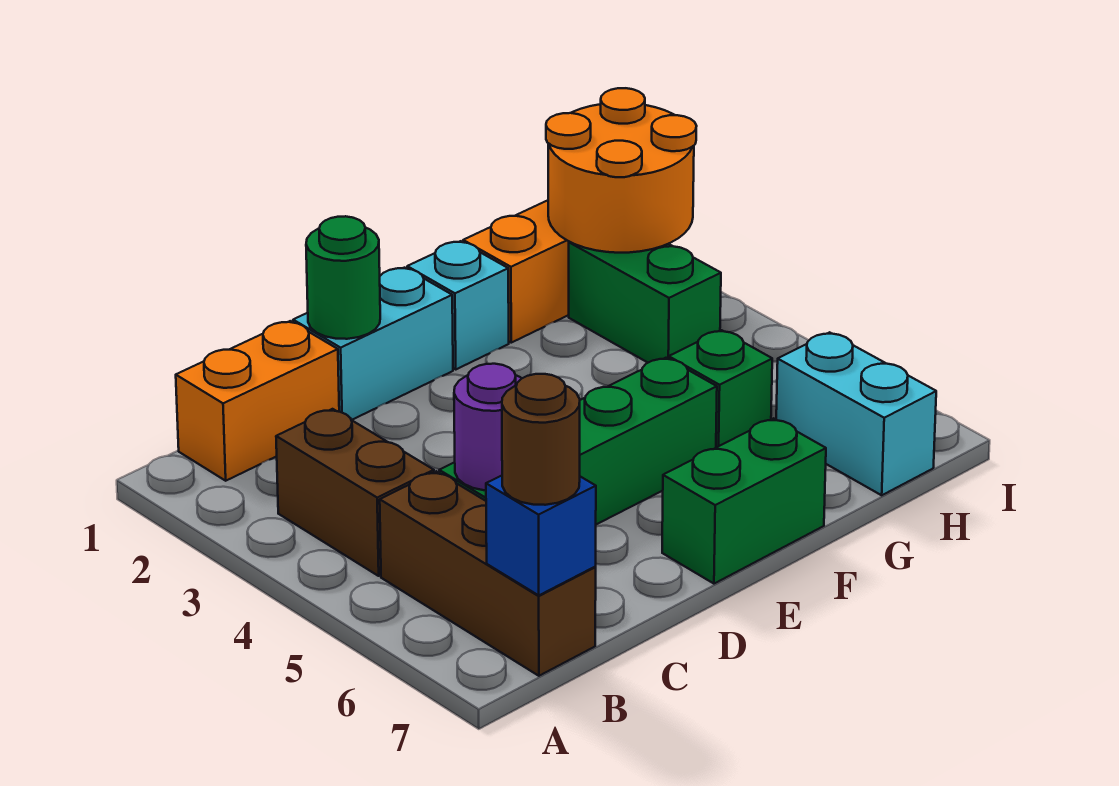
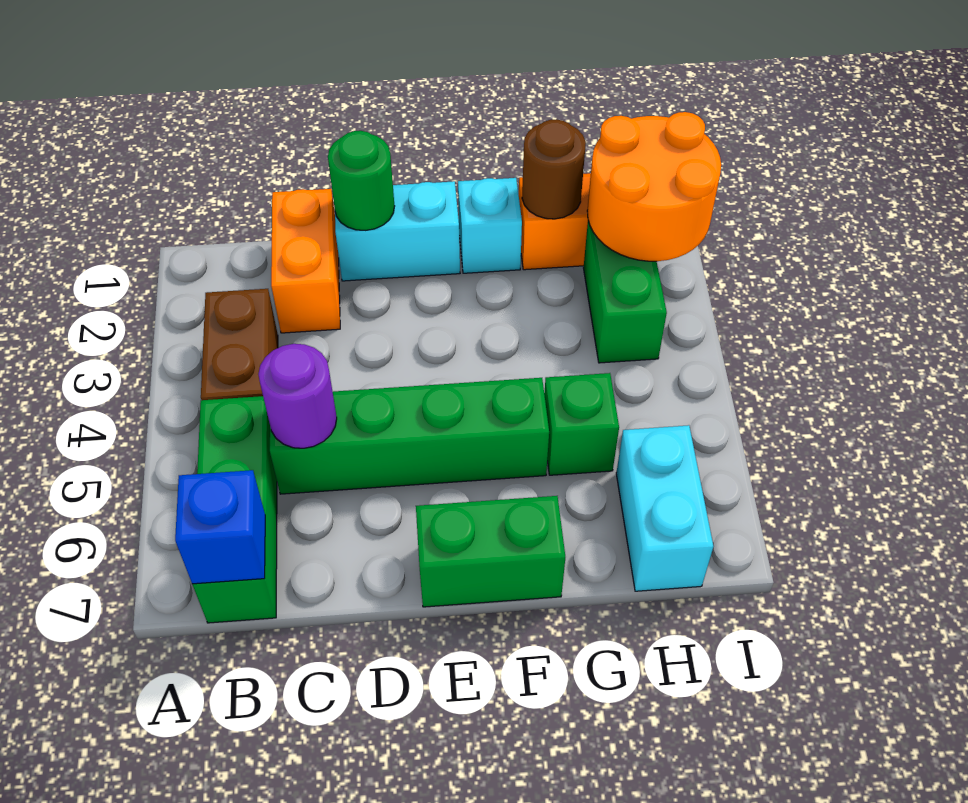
orange brick B1:C1 level 1 -> orange brick C1:C2 level 1
brown brick B5:B7 level 1 -> green brick B5:B7 level 1
brown round brick B7 level 3 -> brown round brick G1 level 2

